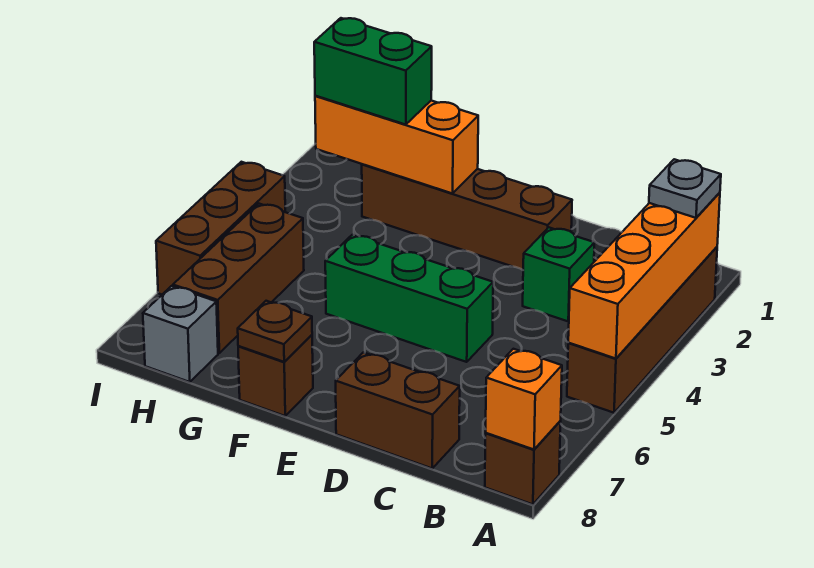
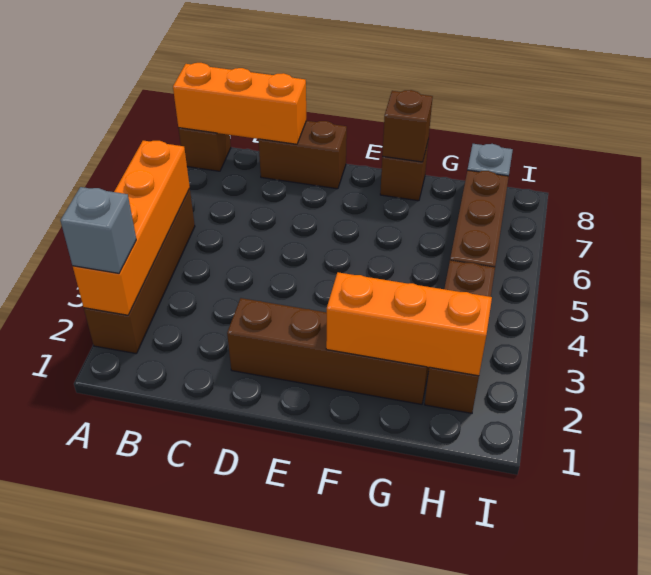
grey plate A2 level 3 -> grey brick A2 level 3
orange brick A8 level 2 -> orange brick A8:C8 level 2
green brick C3 level 1 -> none
green brick D5:F5 level 1 -> none
brown plate F8 level 2 -> brown brick F8 level 2
green brick G2:H2 level 3 -> none
brown brick I4:I6 level 1 -> brown brick H2:H4 level 1

